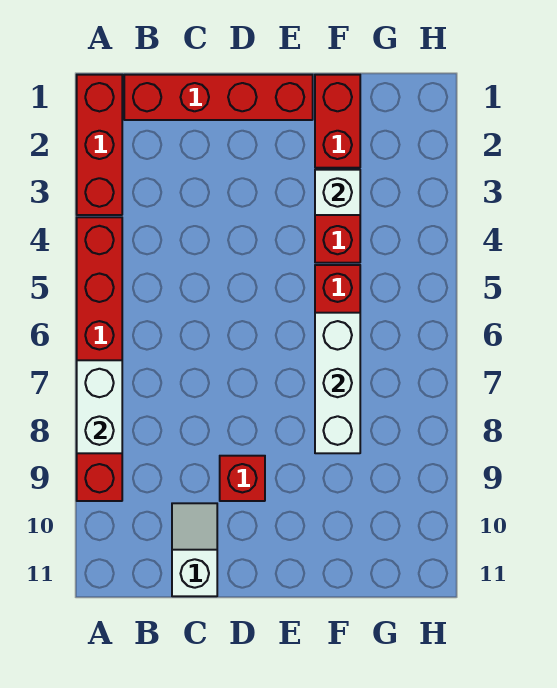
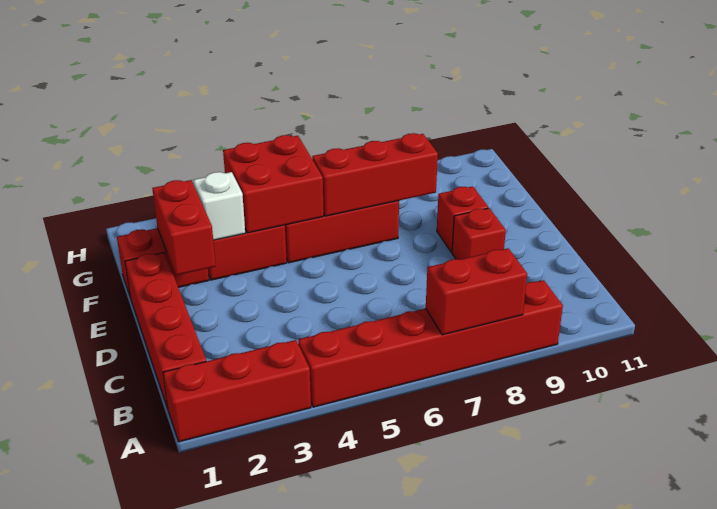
white brick A7:A8 level 2 -> red brick A7:A8 level 2
white slope C10:C11 level 1 top 11 -> none
none -> red brick E2:F2 level 2
none -> red brick E9 level 1
none -> red brick F4:G5 level 2
white brick F6:F8 level 2 -> red brick F6:F8 level 2

